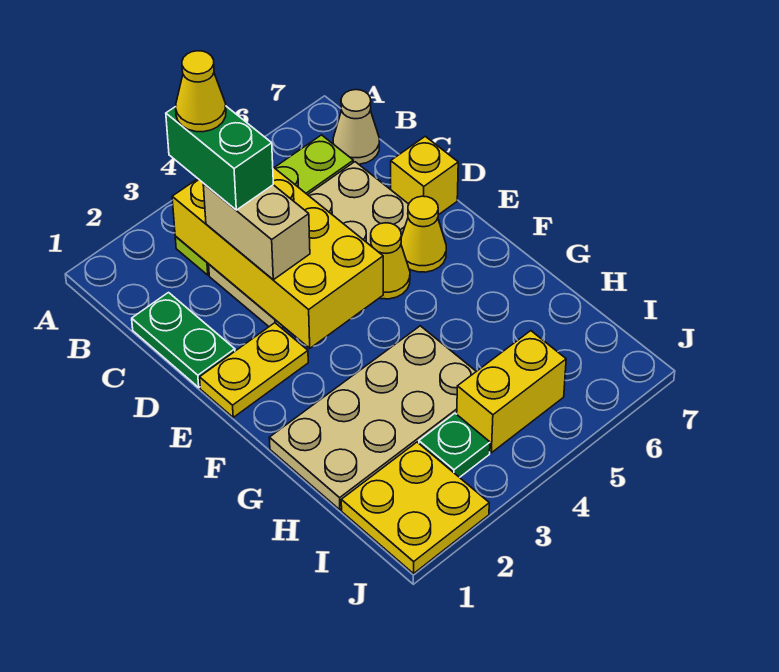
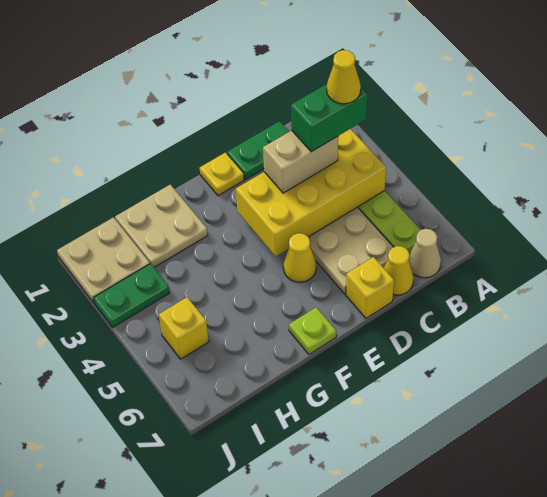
yellow plate E1:E2 level 1 -> yellow plate E1 level 1
yellow cone E6 level 1 -> yellow cone C7 level 1
none -> lime plate F7 level 1
tan plate G1:H4 level 1 -> tan plate G1:H2 level 1
yellow plate I1:J2 level 1 -> tan plate I1:J2 level 1
green plate I3 level 1 -> green plate I3:J3 level 1
yellow brick I4:I5 level 1 -> yellow brick I5 level 1

